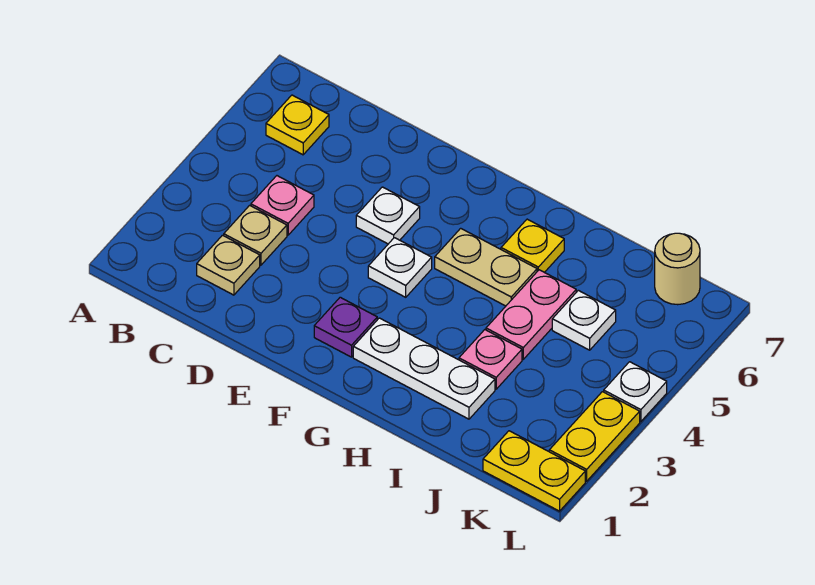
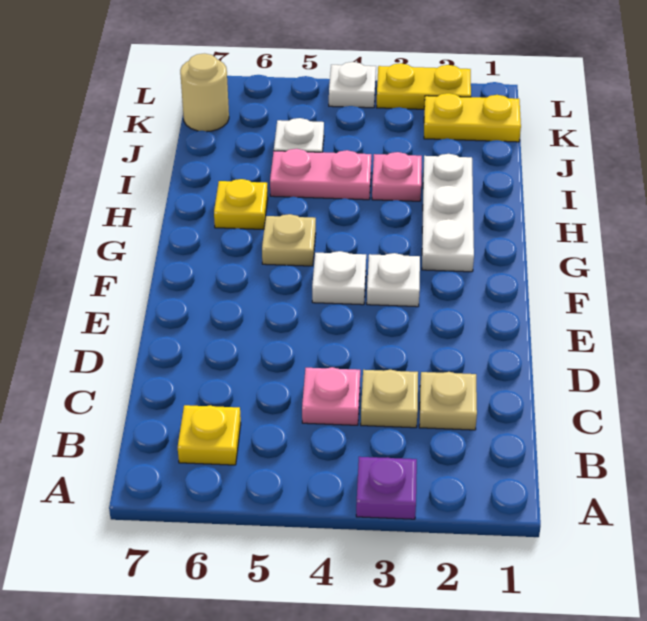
white plate E5 level 1 -> white plate F3 level 1
purple plate F2 level 1 -> purple plate A3 level 1
tan plate G5:H5 level 1 -> tan plate G5 level 1
yellow plate K1:L1 level 1 -> yellow plate K1:K2 level 1

